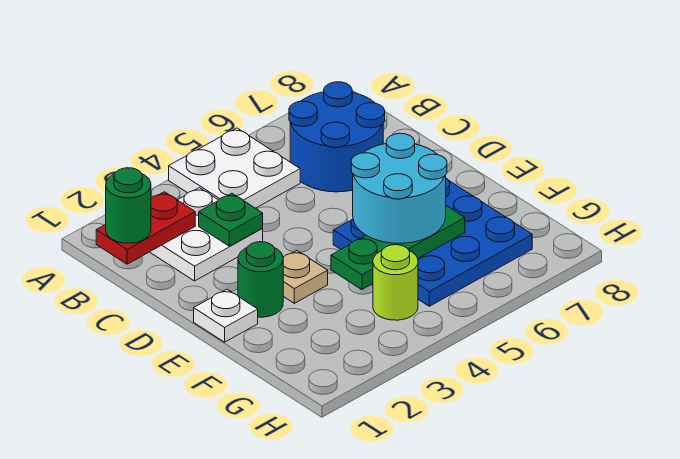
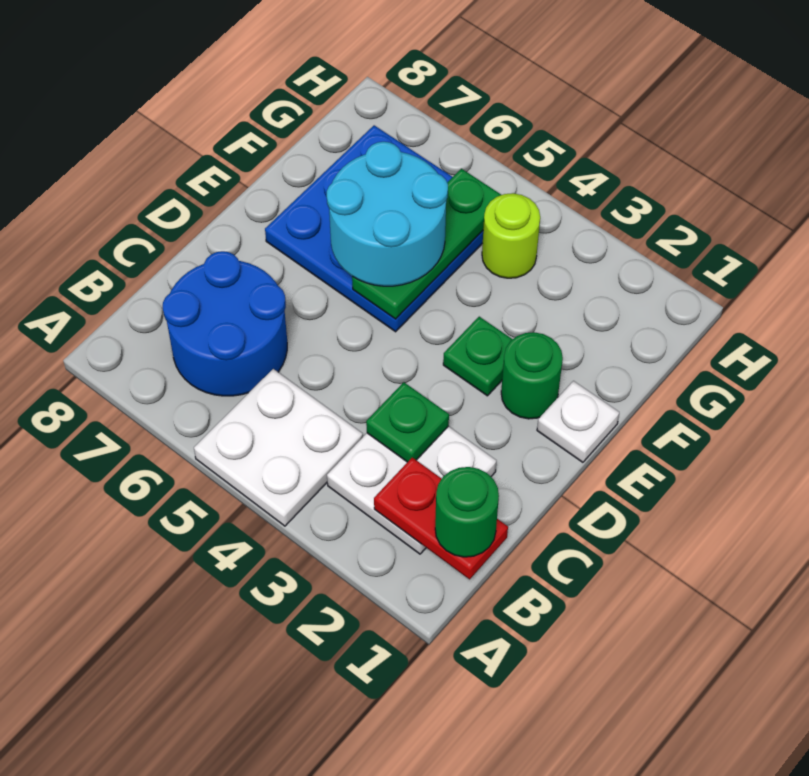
tan plate E3 level 1 -> green plate E3 level 1
green plate F4:F6 level 2 -> green plate E5:G5 level 2

